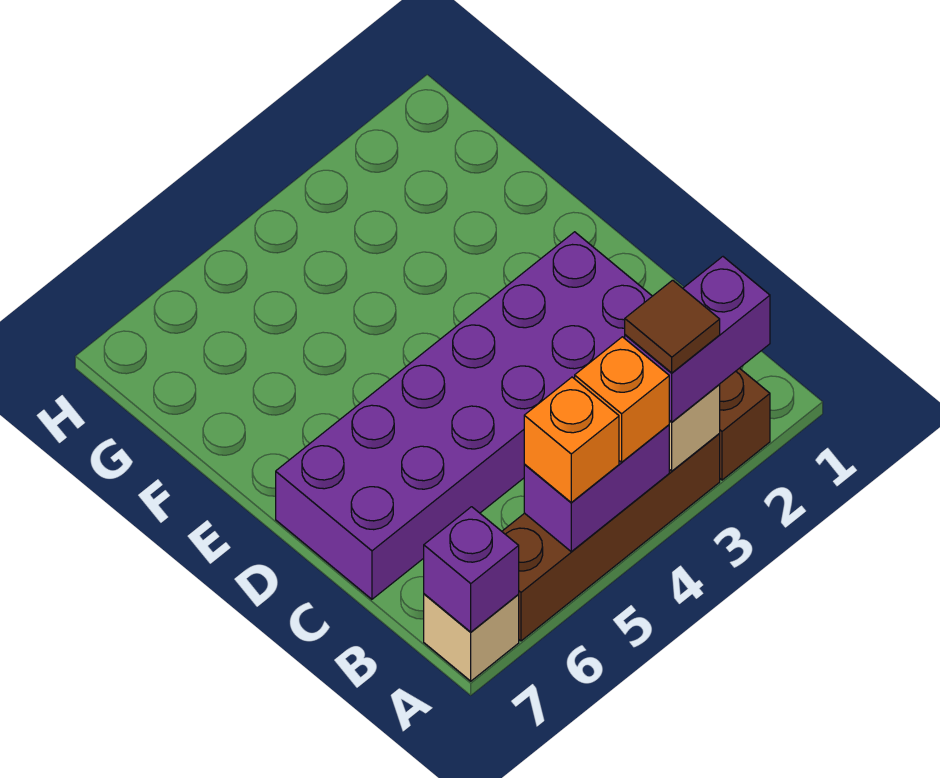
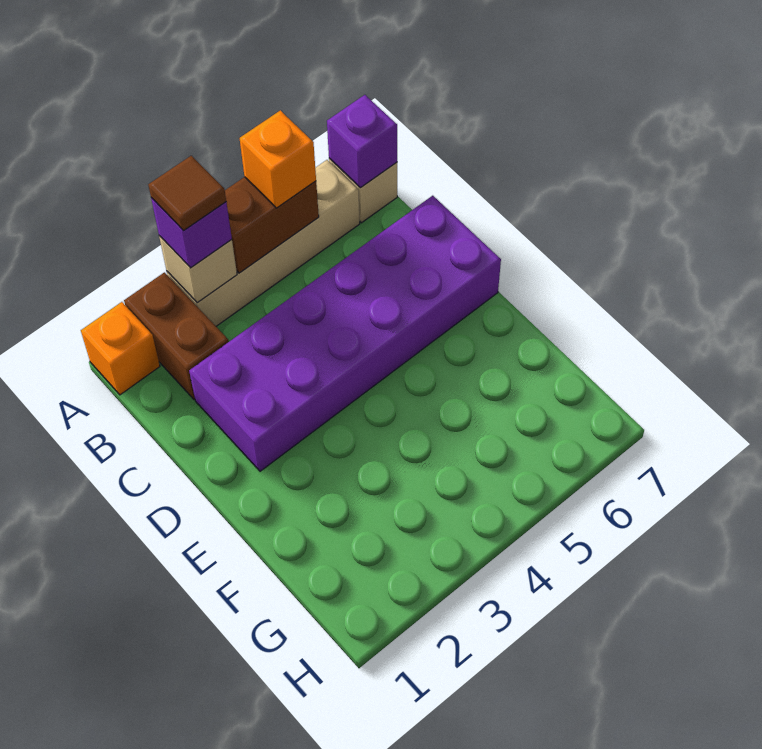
purple brick A2:A3 level 3 -> purple brick A3 level 3
brown brick A3:A6 level 1 -> tan brick A3:A6 level 1
purple brick A4:A5 level 2 -> brown brick A4:A5 level 2
orange brick A4 level 3 -> orange brick A1 level 1

